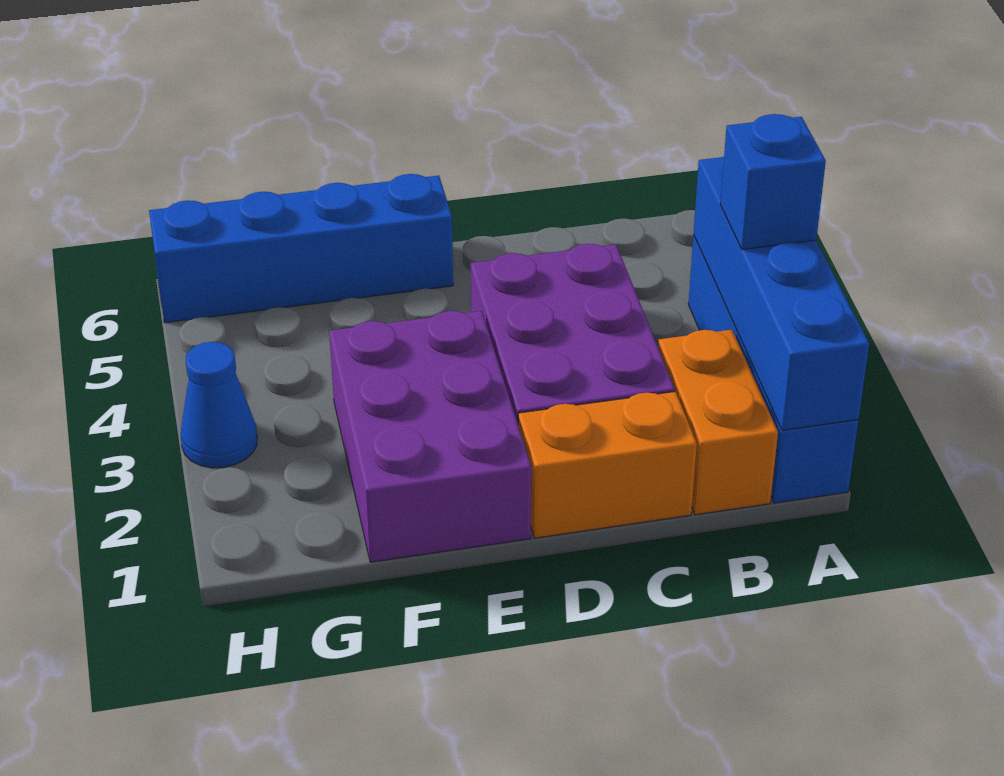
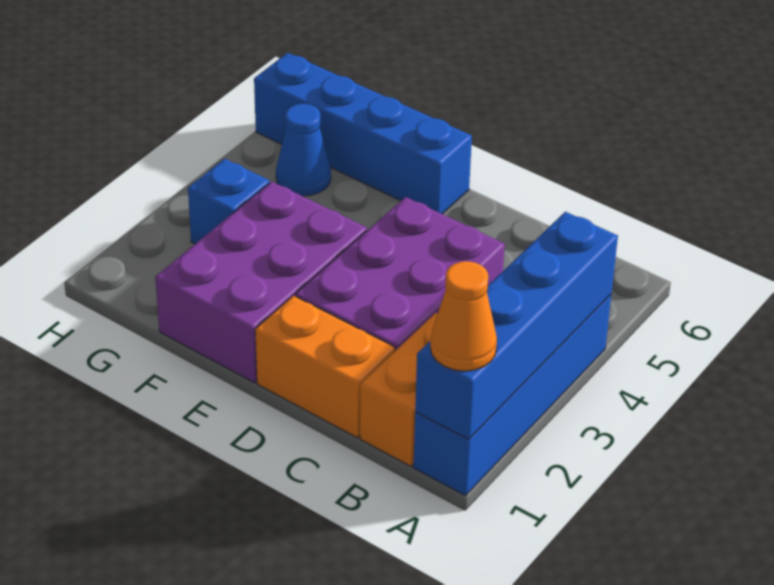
none -> orange cone A1 level 3
blue brick A3 level 3 -> blue brick G3 level 1
blue cone H3 level 1 -> blue cone G5 level 1

